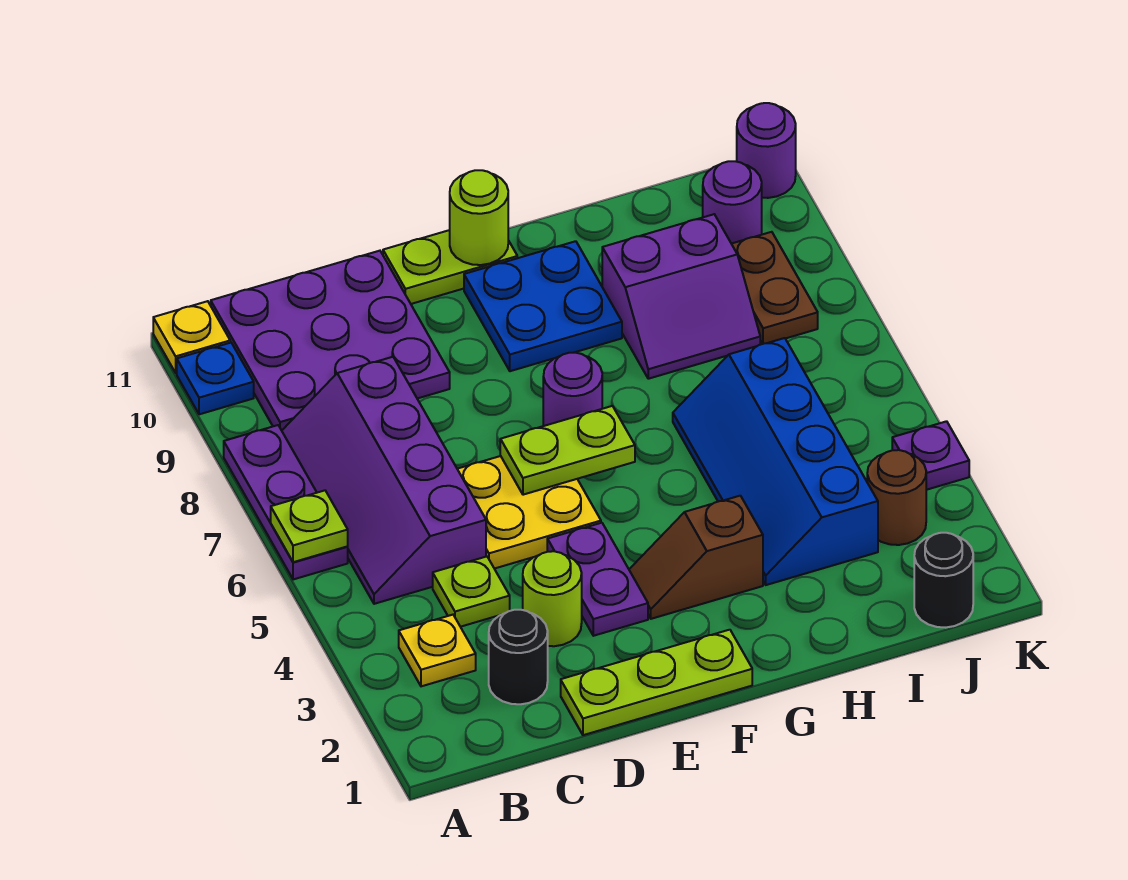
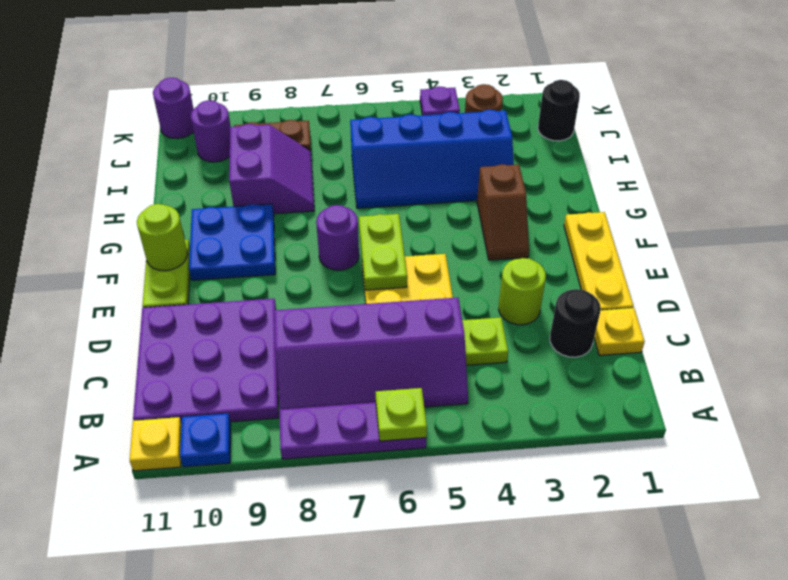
yellow plate B3 level 1 -> yellow plate C1 level 1
lime plate D1:F1 level 1 -> yellow plate D1:F1 level 1
purple plate E3:E4 level 1 -> none

